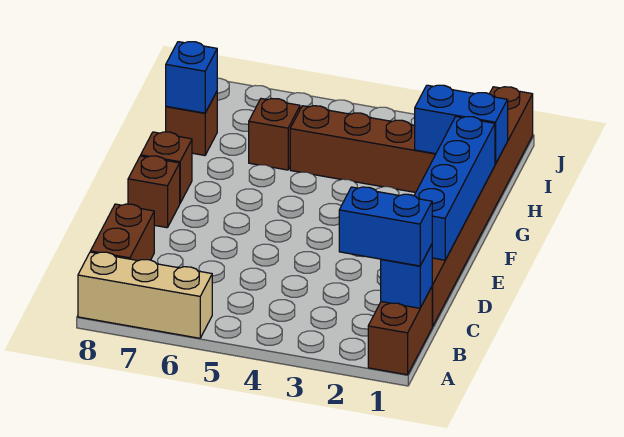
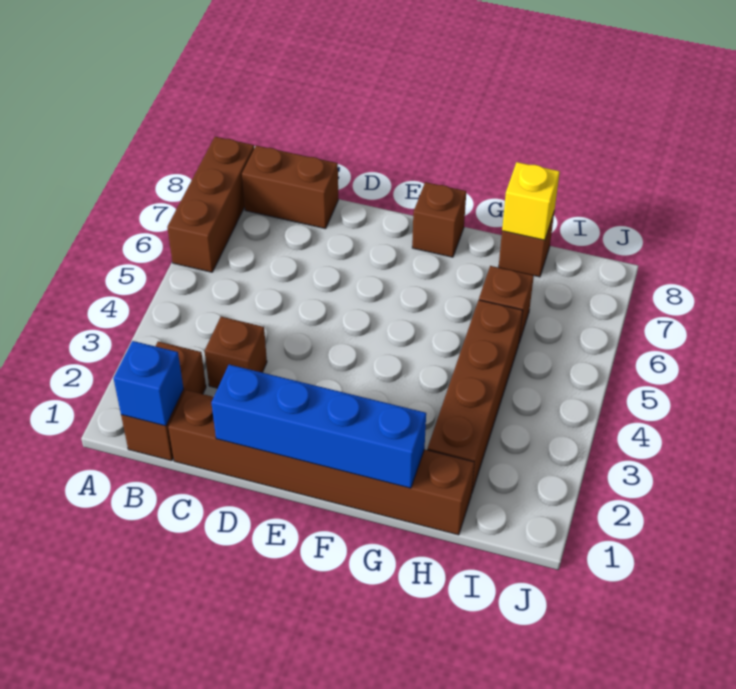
brown brick A1:B1 level 1 -> brown brick B1:B2 level 1
tan brick A6:A8 level 1 -> brown brick A6:A8 level 1
blue brick B1:B2 level 3 -> none
brown brick C1:J1 level 1 -> brown brick C1:H1 level 1
brown brick E8 level 1 -> brown brick C3 level 1
blue brick H1:H2 level 2 -> none
blue brick H8 level 2 -> yellow brick H8 level 2

